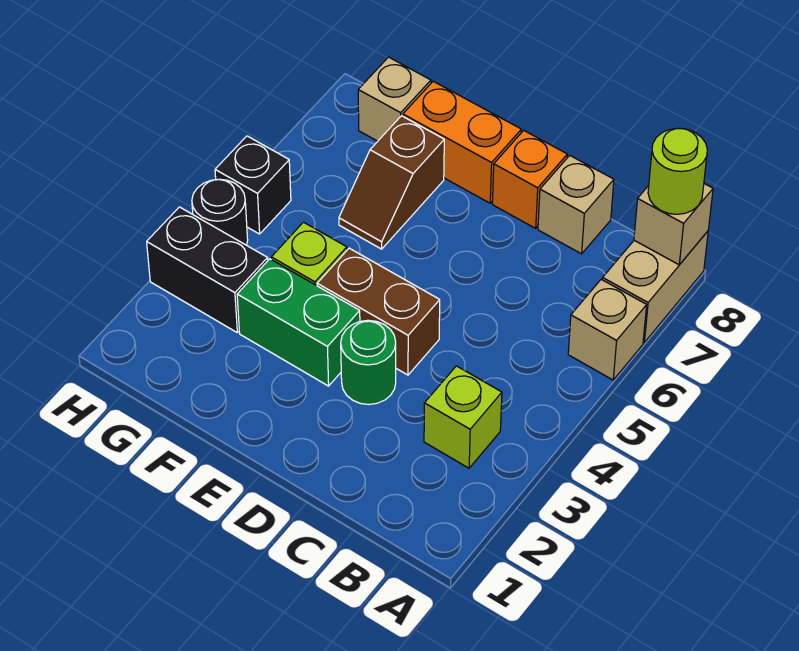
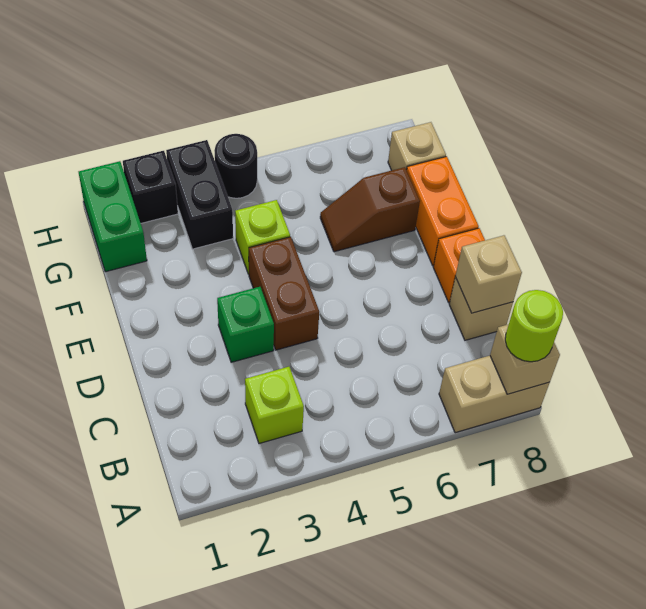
tan brick A6 level 1 -> tan brick C8 level 2
green round brick D3 level 1 -> green brick D3 level 1
green brick E3:F3 level 1 -> green brick G1:H1 level 1
black brick H5 level 1 -> black brick H2 level 1

